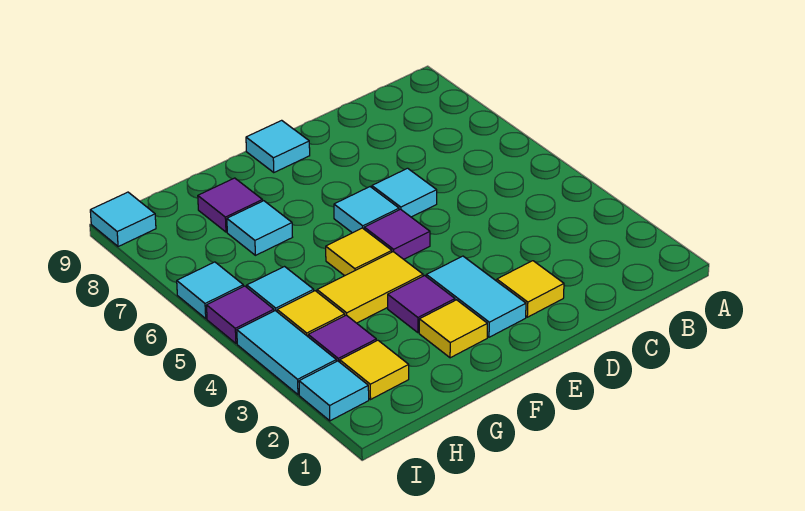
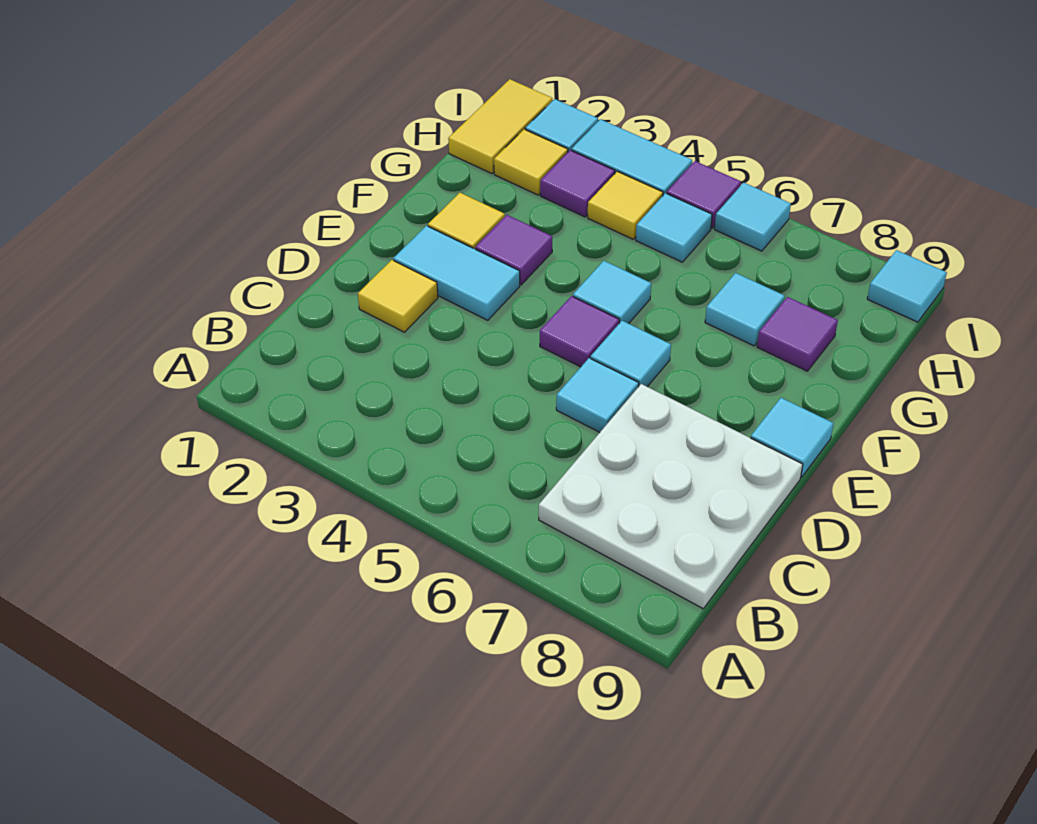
none -> white plate B7:D9 level 1
yellow tile F4:G4 level 1 -> yellow tile H1:I1 level 1
yellow tile F5 level 1 -> cyan tile F5 level 1

